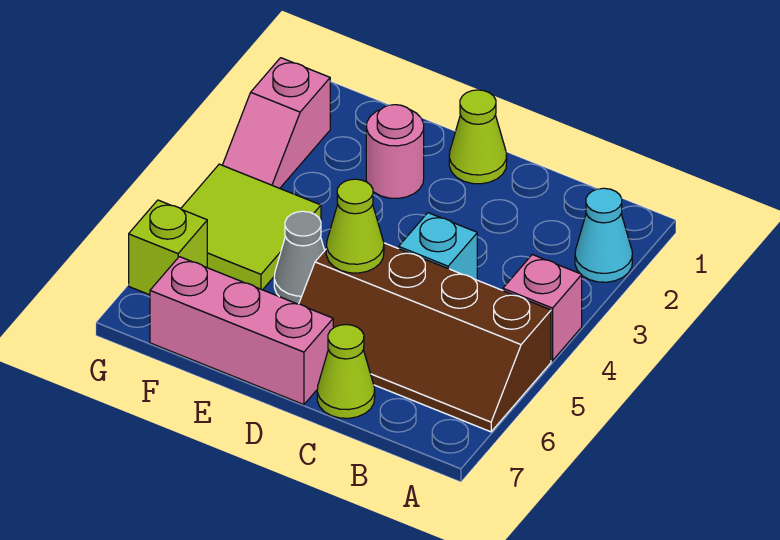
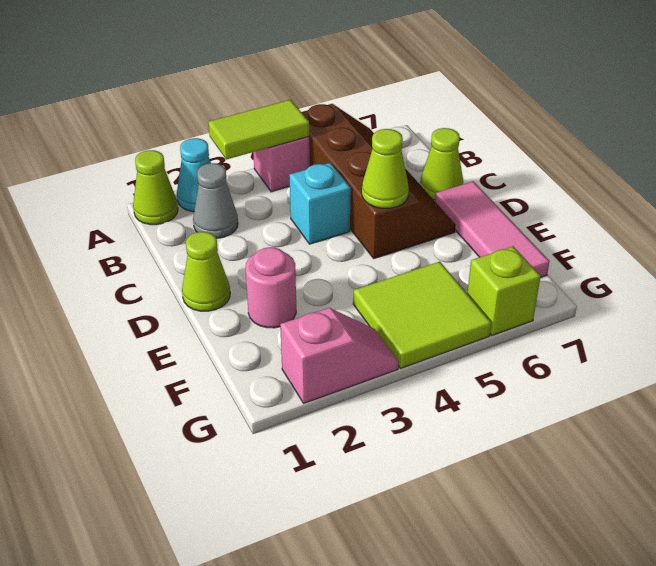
none -> lime cone A1 level 1
none -> lime tile A3:A4 level 2
pink brick D7:F7 level 1 -> pink tile D7:F7 level 1
grey cone E5 level 1 -> grey cone B2 level 1

